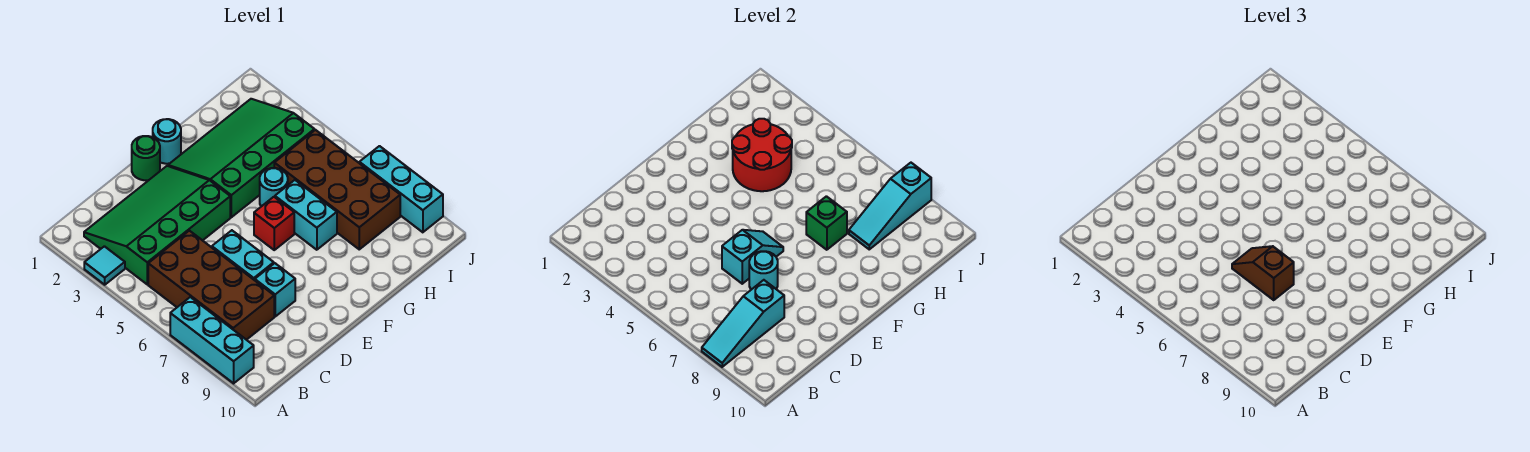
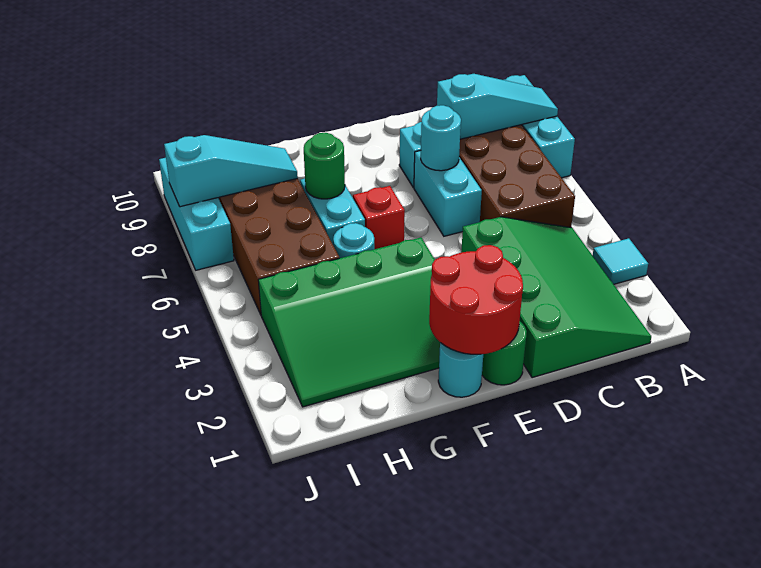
green slope B2:E4 level 1 top 4 -> green slope B1:D4 level 1 top D
cyan slope D6:E6 level 2 top D -> none
brown slope D6:D7 level 3 top 7 -> none
red round brick G3:H4 level 2 -> red round brick E1:F2 level 2
green brick G7 level 2 -> green round brick G7 level 2

